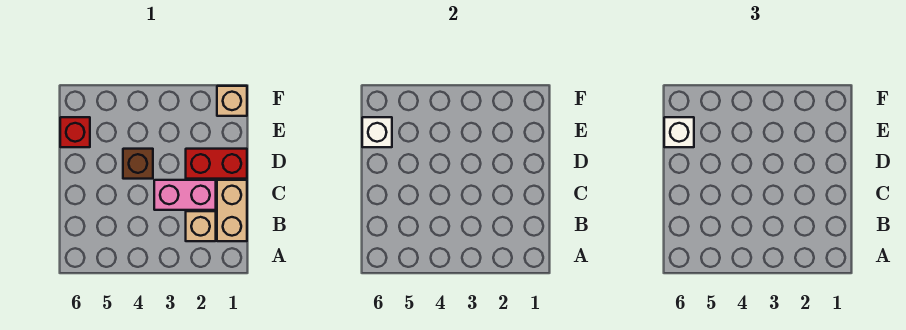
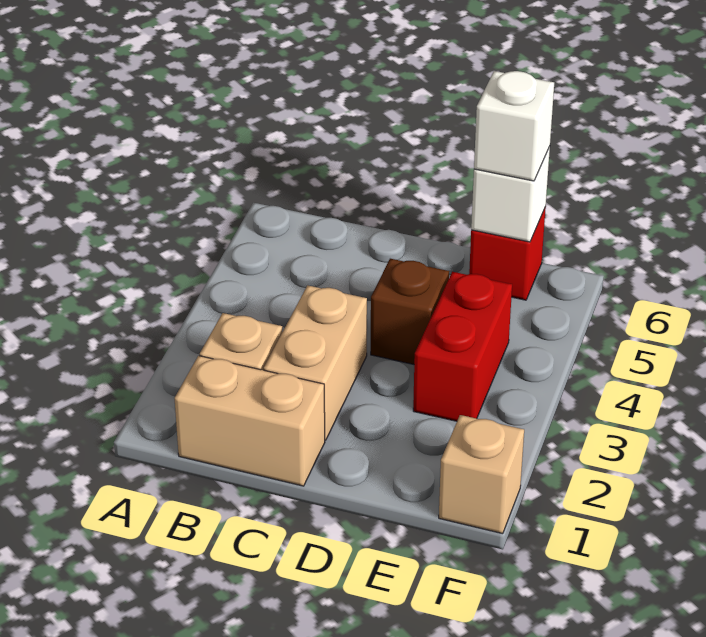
pink brick C2:C3 level 1 -> tan brick C2:C3 level 1
red brick D1:D2 level 1 -> red brick E3:E4 level 1

